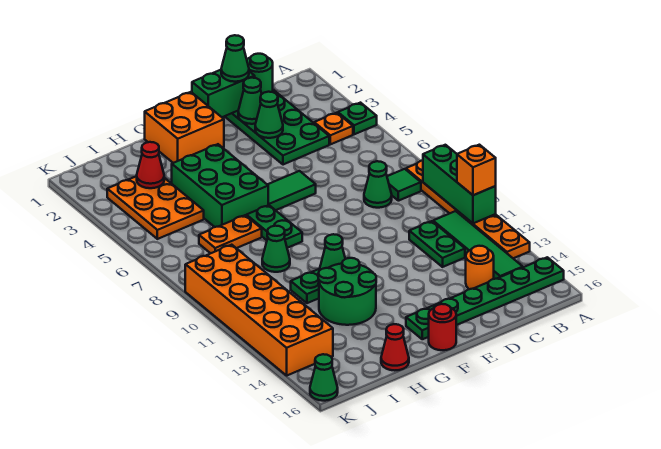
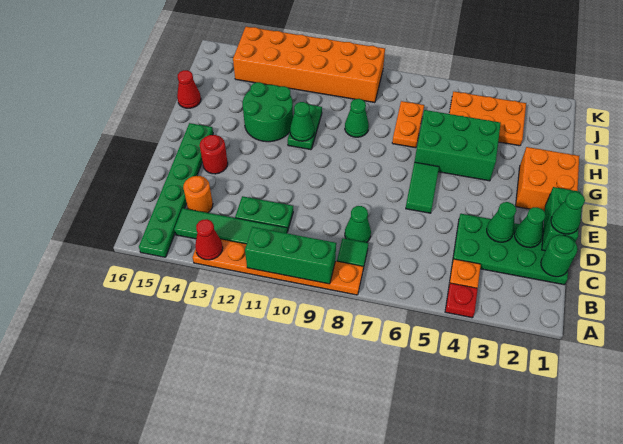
green plate A4 level 1 -> red plate A4 level 1
orange brick A11 level 3 -> none
red round brick F16 level 1 -> red round brick E14 level 1
green plate G7:G8 level 1 -> none
red cone I3 level 2 -> red cone A13 level 2
green cone K16 level 1 -> none

